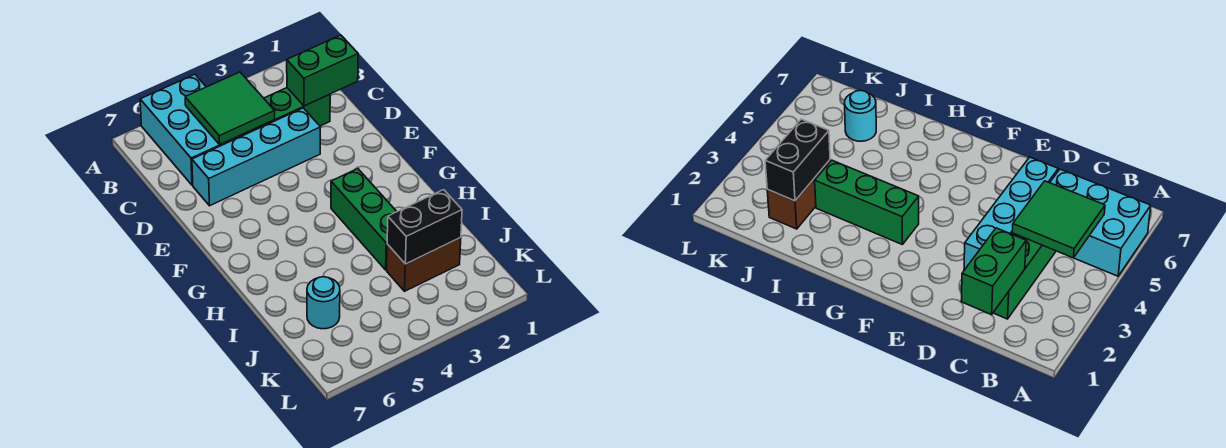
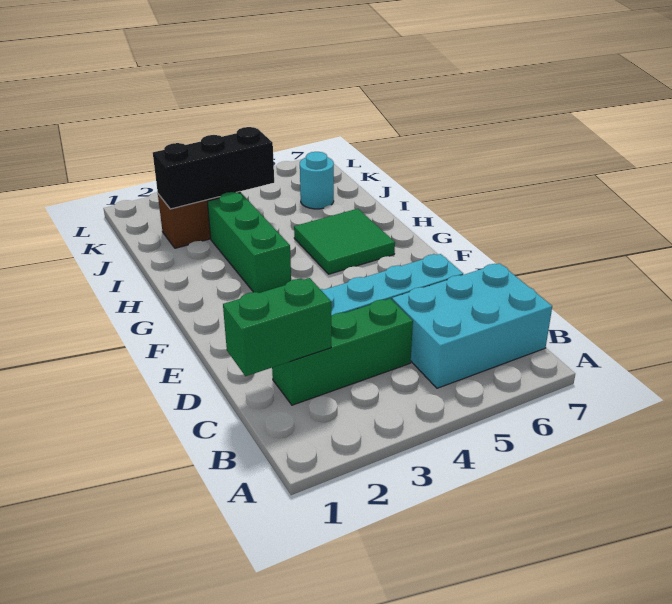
cyan brick A5:C6 level 1 -> cyan brick B5:C7 level 1
green tile B4:C5 level 2 -> green tile G5:H6 level 1
black brick J2:J3 level 2 -> black brick J2:J4 level 2

